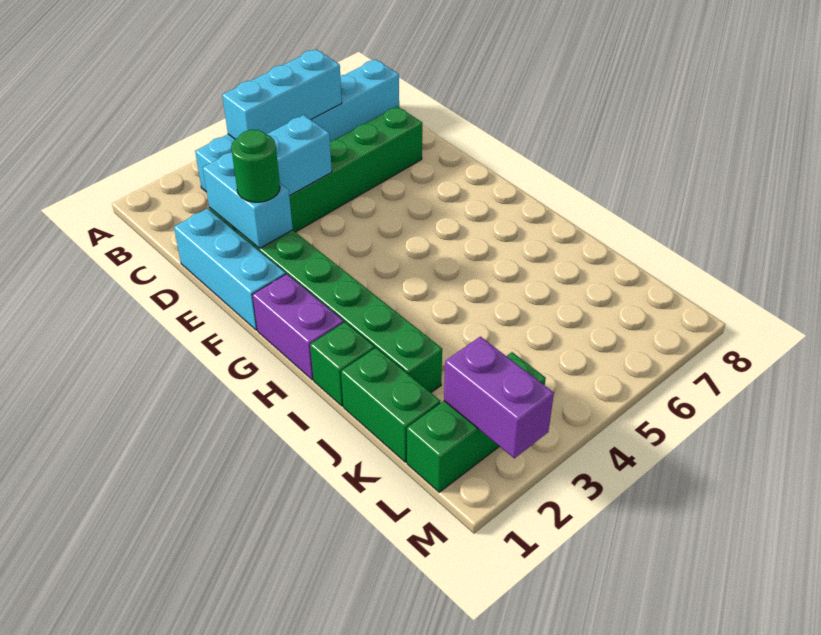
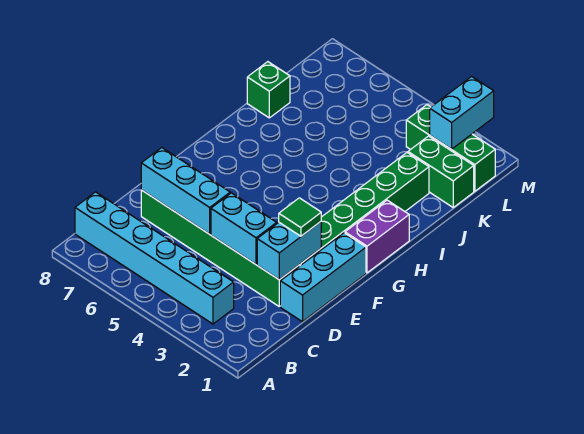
cyan brick B4:B6 level 2 -> cyan brick D5:D7 level 2
green round brick E2 level 3 -> green tile E2 level 3
green brick I1 level 1 -> green brick J8 level 1
green brick J1:K1 level 1 -> green brick K1:K2 level 1
purple brick L2:M2 level 2 -> cyan brick L2:M2 level 2

